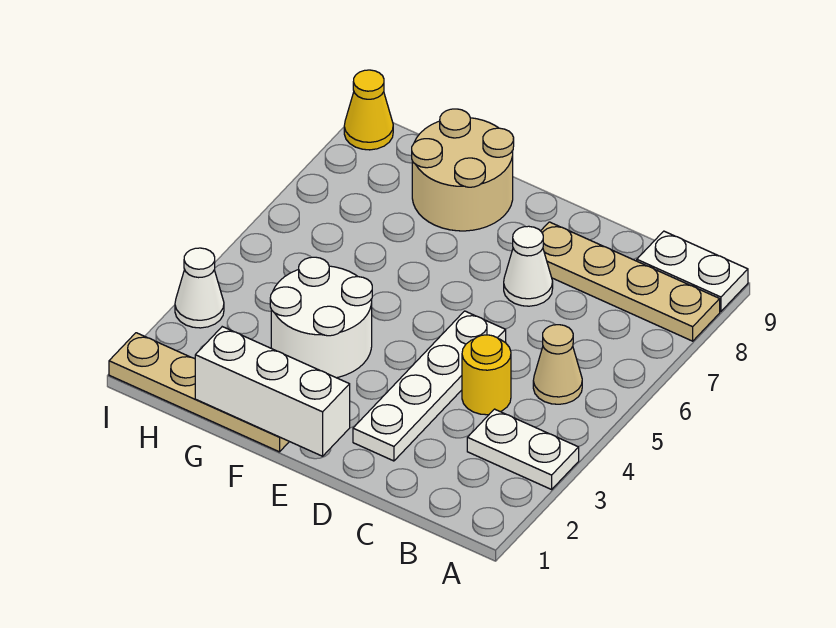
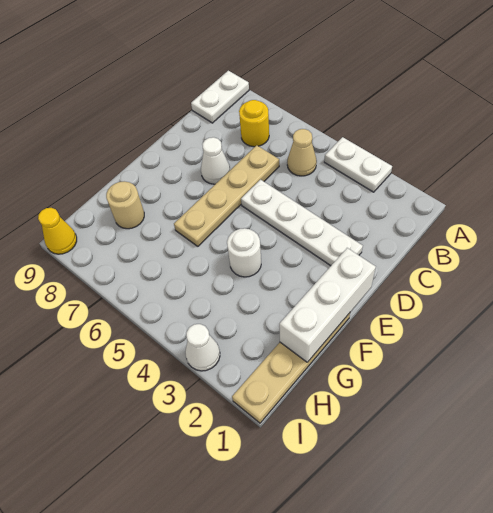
white plate A3:B3 level 1 -> white plate A3:A4 level 1
tan plate A8:D8 level 1 -> tan plate C6:F6 level 1
yellow round brick C4 level 1 -> yellow round brick B7 level 1
white round brick F3:G4 level 1 -> white round brick F4 level 1
tan round brick F8:G9 level 1 -> tan round brick G8 level 1

